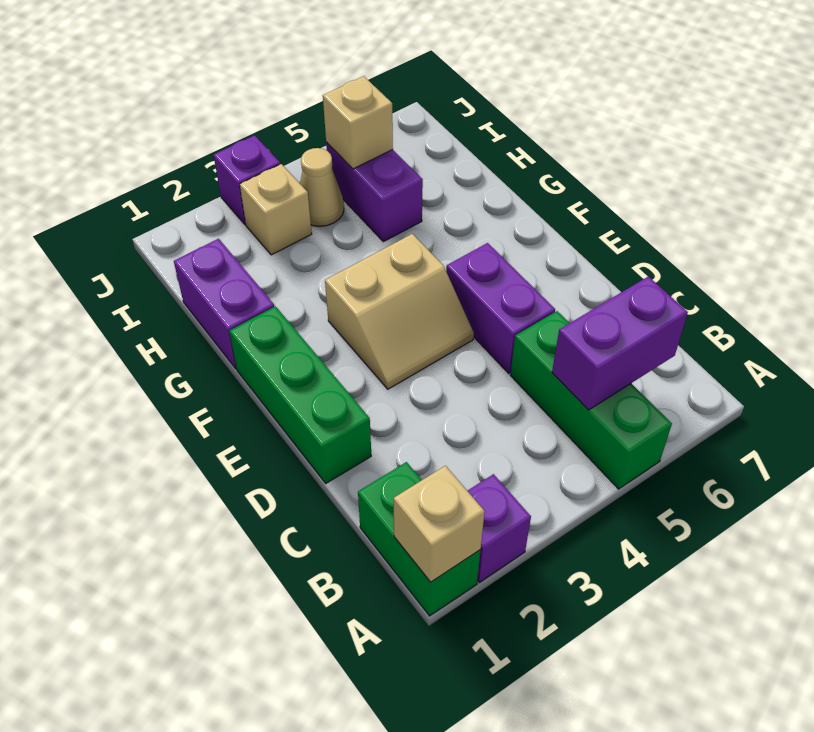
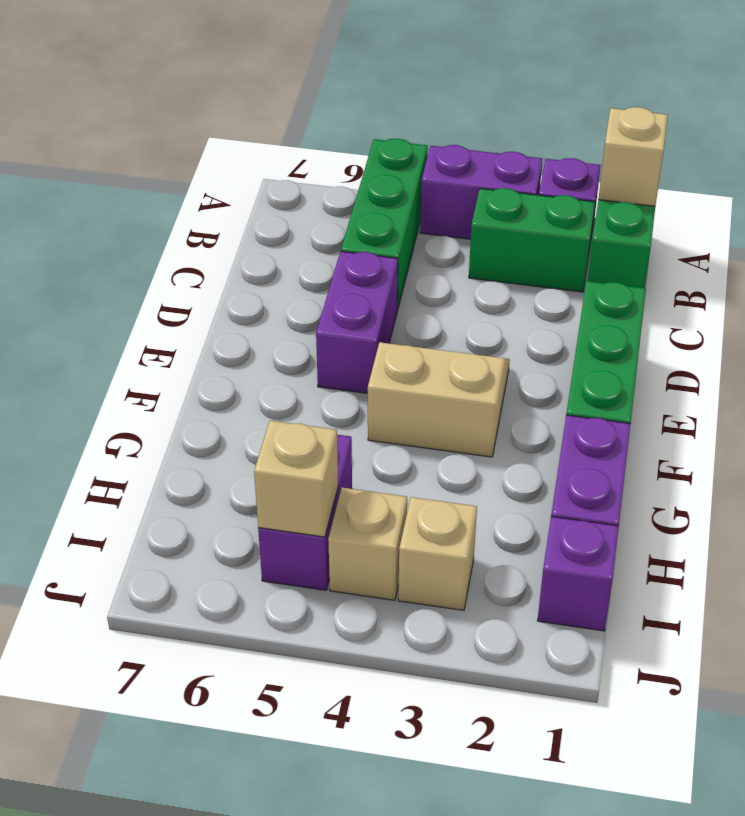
none -> green brick B2:B3 level 1
purple brick B5:B6 level 2 -> purple brick A3:A4 level 1
tan cone I4 level 1 -> tan brick I4 level 1
purple brick J3 level 1 -> purple brick I1 level 1

